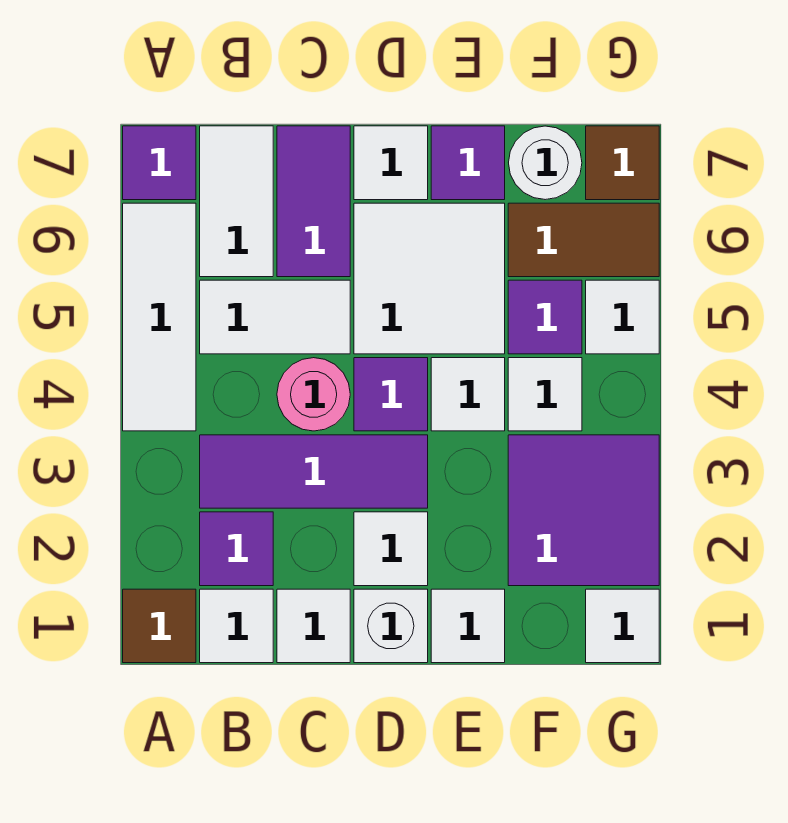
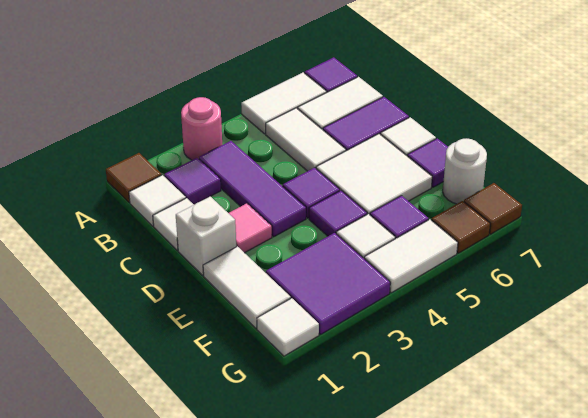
white tile A4:A6 level 1 -> white tile A5:A6 level 1
pink round brick C4 level 1 -> pink round brick A3 level 1
white tile D2 level 1 -> pink tile D2 level 1
white tile E1 level 1 -> white tile E1:F1 level 1
white tile E4 level 1 -> purple tile E4 level 1
brown tile F6:G6 level 1 -> brown tile G6 level 1
white tile G5 level 1 -> white tile G4:G5 level 1

